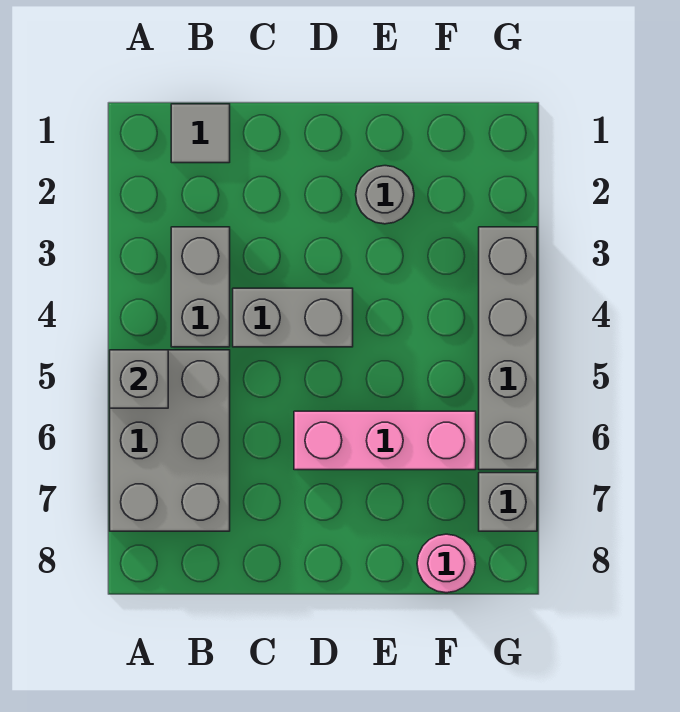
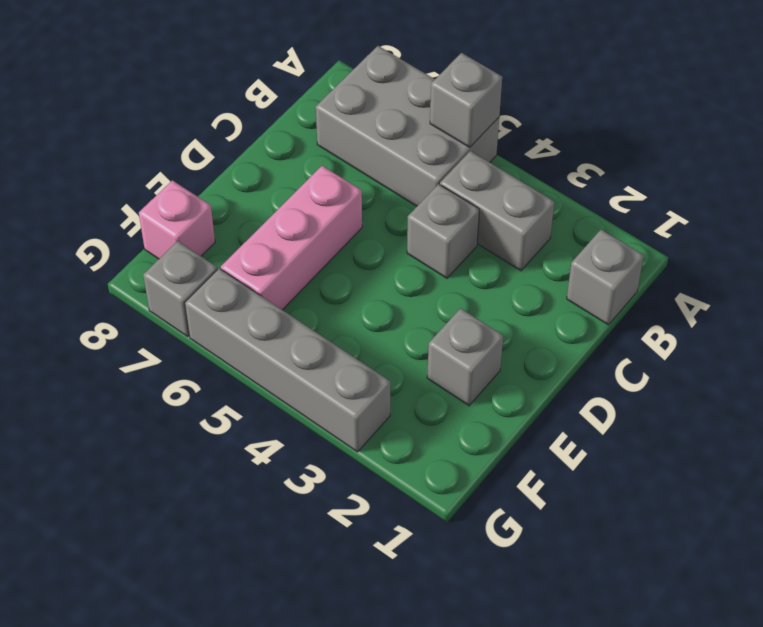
grey tile B1 level 1 -> grey brick B1 level 1
grey brick C4:D4 level 1 -> grey brick C4 level 1
grey round brick E2 level 1 -> grey brick E2 level 1
pink round brick F8 level 1 -> pink brick F8 level 1

